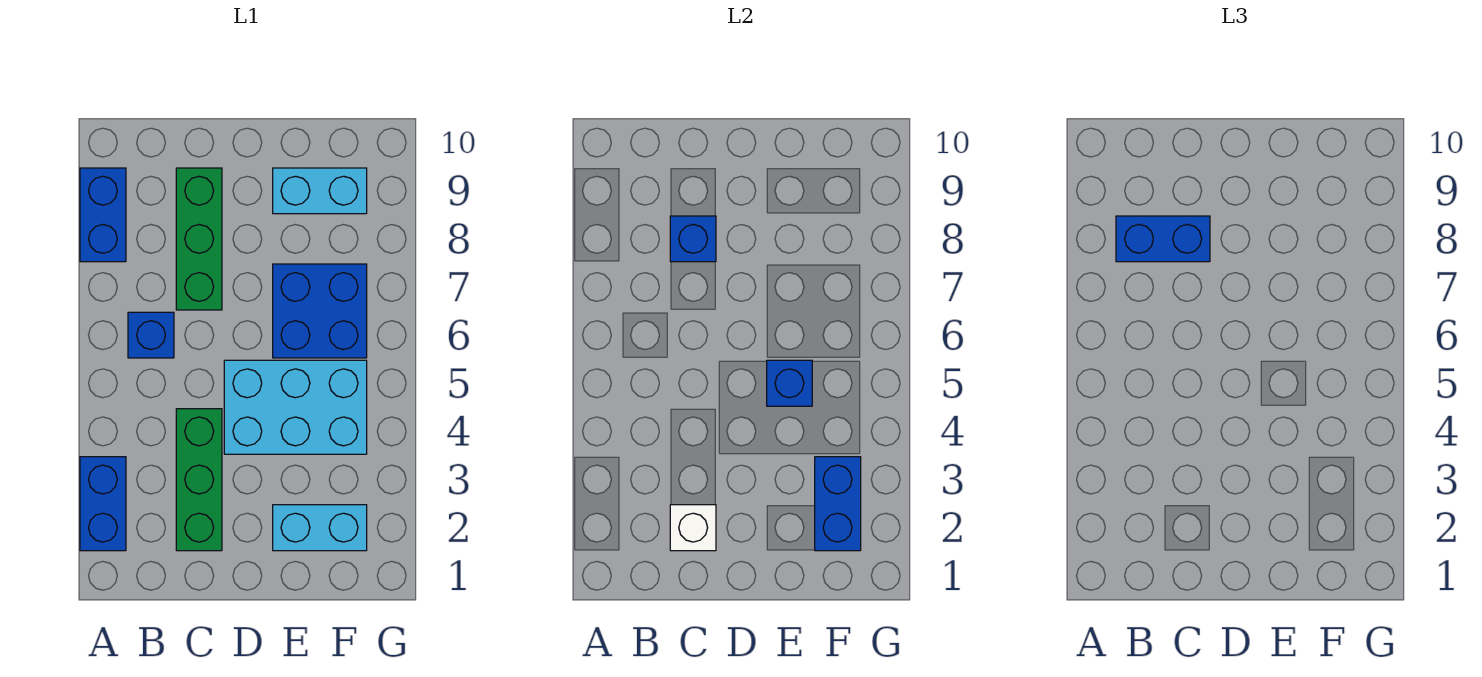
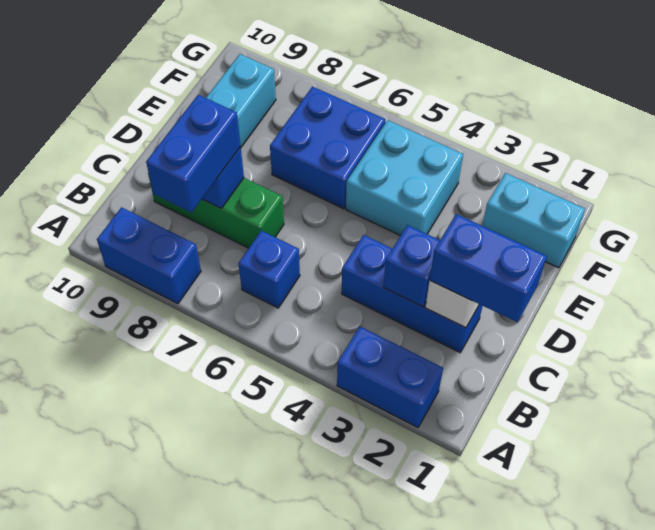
green brick C2:C4 level 1 -> blue brick C2:C4 level 1
cyan brick D4:F5 level 1 -> cyan brick E4:F5 level 1
cyan brick E2:F2 level 1 -> cyan brick F1:F2 level 1
blue brick E5 level 2 -> blue brick C3 level 2
blue brick F2:F3 level 2 -> blue brick C1:C2 level 3

